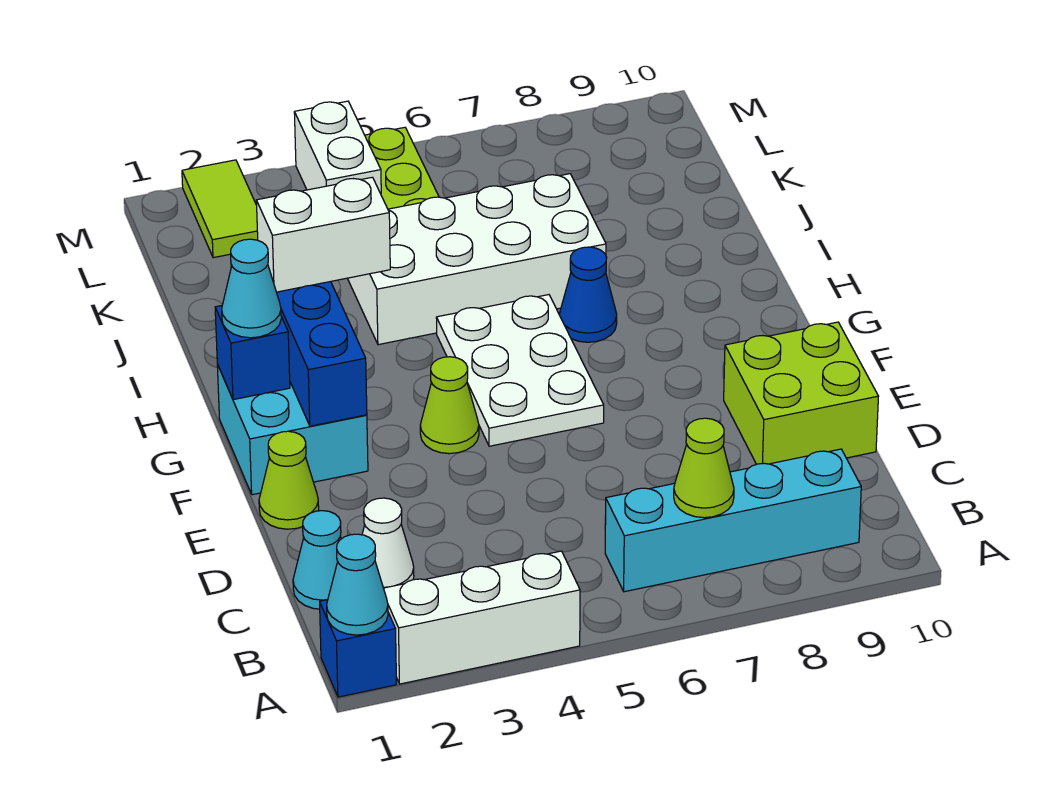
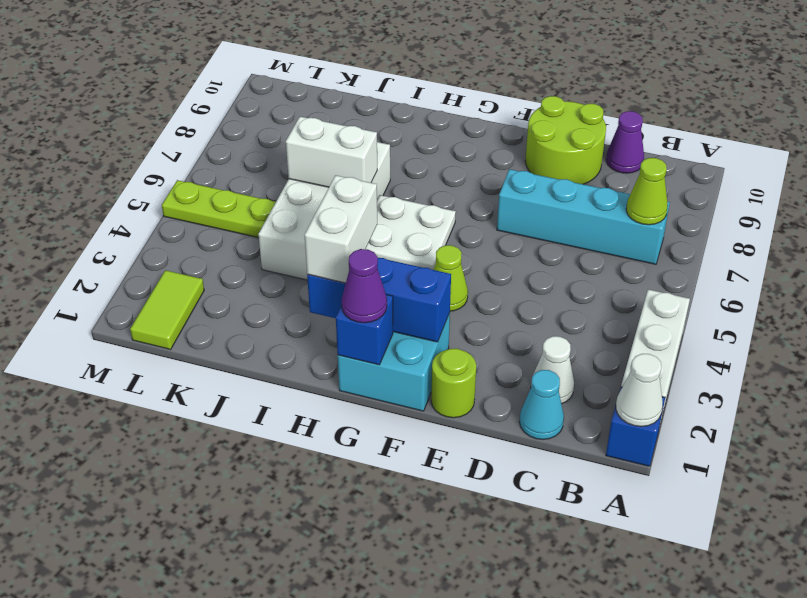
cyan cone A1 level 2 -> white cone A1 level 2
cyan brick B6:B9 level 1 -> cyan brick B7:E7 level 1
none -> purple cone C10 level 1
lime brick D9:E10 level 1 -> lime round brick D9:E10 level 1
lime cone E1 level 1 -> lime round brick E1 level 1
white plate F5:H6 level 1 -> white plate G5:H6 level 1
cyan cone G1 level 3 -> purple cone G1 level 3
blue cone H7 level 1 -> none
lime tile L2:M2 level 1 -> lime tile L1:L2 level 1
white brick L4:M4 level 1 -> white brick I6:J6 level 2

